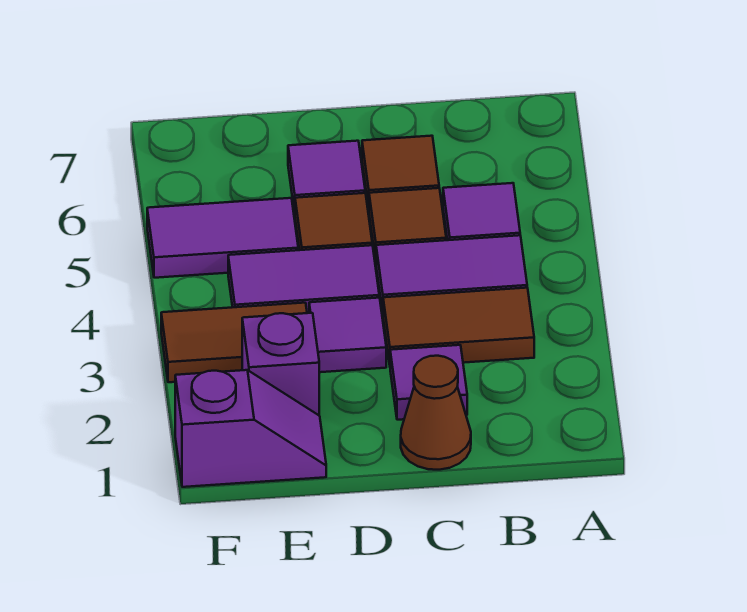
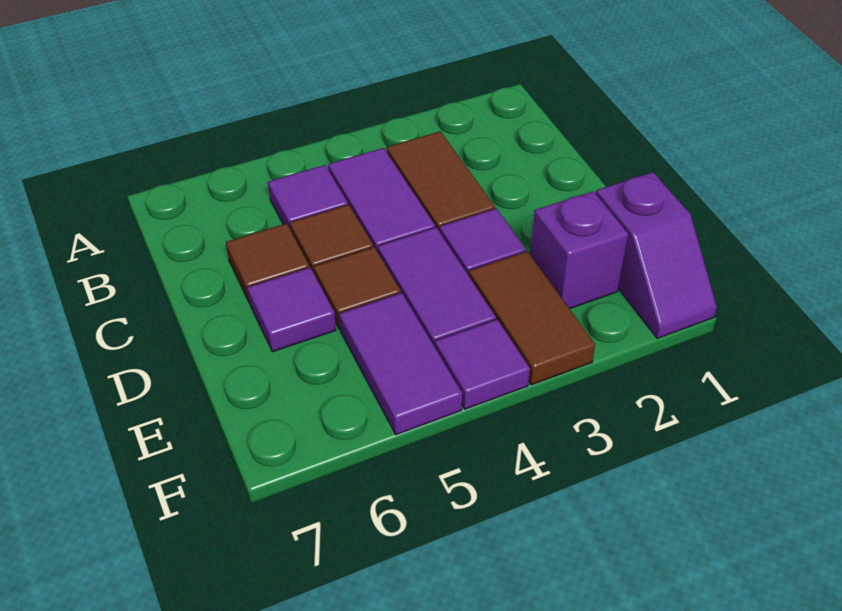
brown cone C1 level 1 -> none
purple tile C2 level 1 -> purple tile F4 level 1
purple slope E1:F1 level 1 top F -> purple slope E1:F1 level 1 top E

